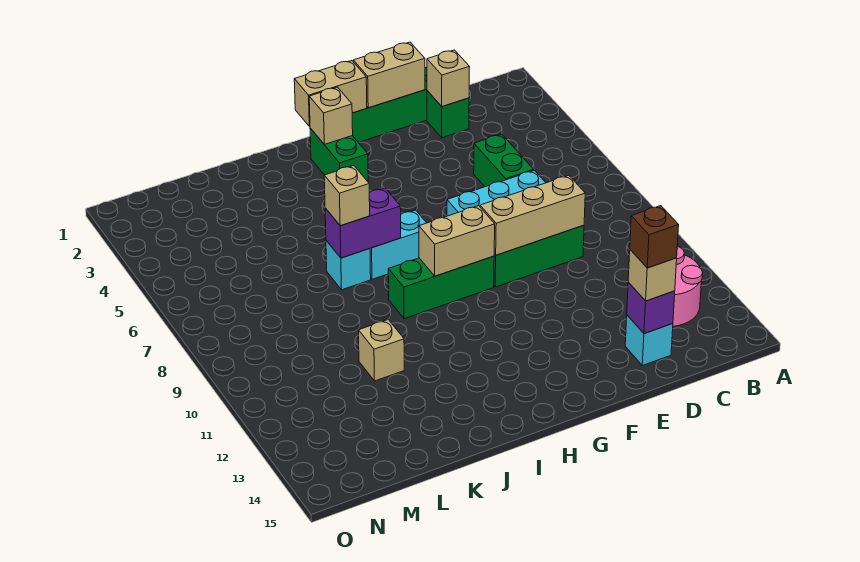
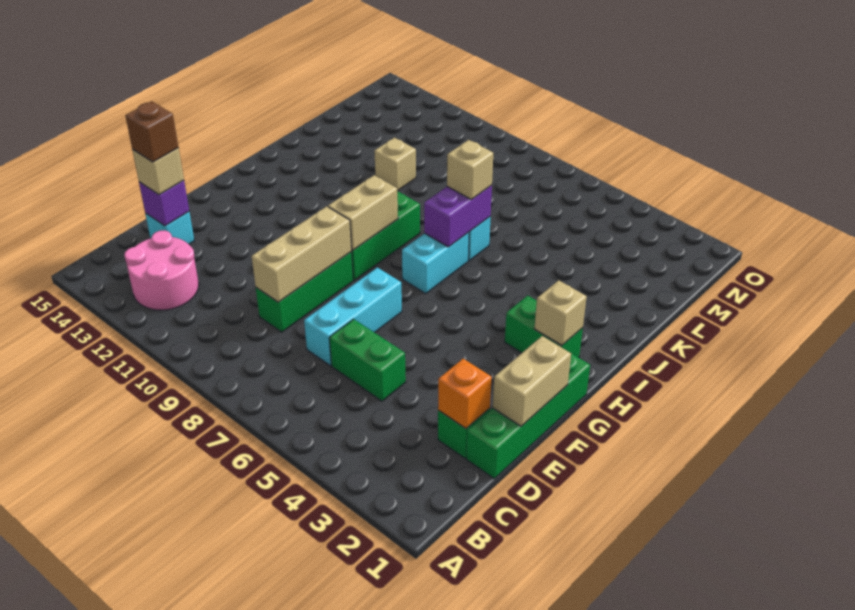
tan brick D2 level 2 -> orange brick D2 level 2
tan brick G1:H1 level 2 -> none

